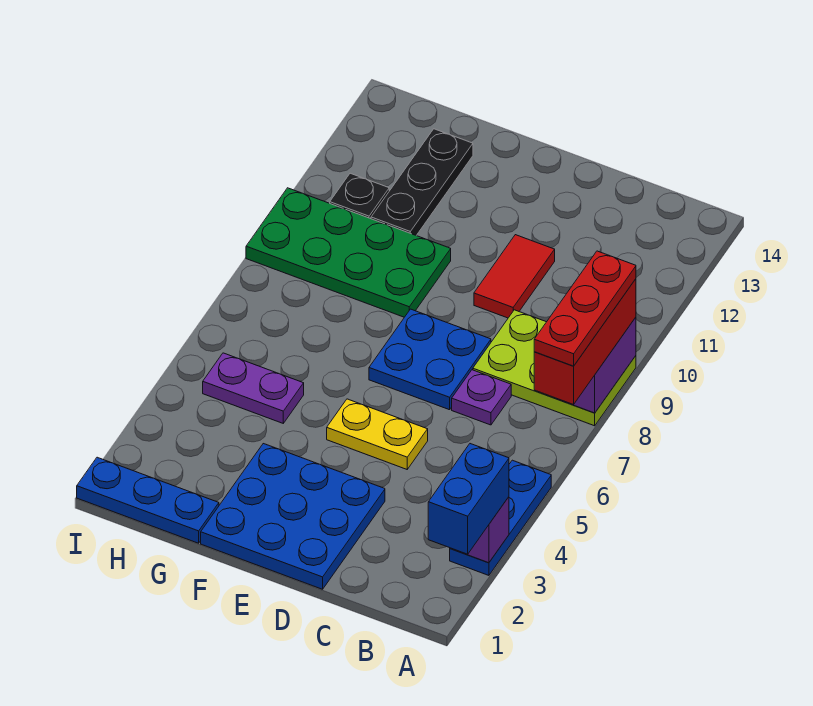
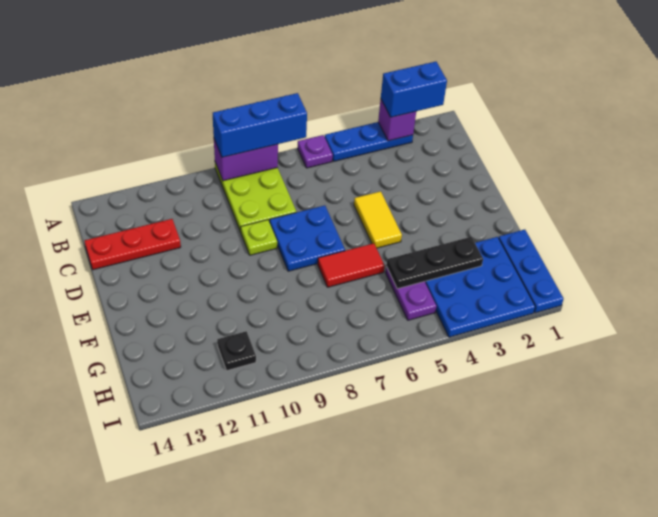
red brick A7:A9 level 3 -> blue brick A7:A9 level 3
red plate A7:A9 level 4 -> red plate C12:C14 level 1
purple plate C7 level 1 -> purple plate A6 level 1
blue plate D1:F3 level 1 -> blue plate G2:I4 level 1
yellow plate D5:E5 level 1 -> yellow tile D5:E5 level 1
none -> lime plate D9 level 1
red tile D10:D11 level 1 -> red tile F6:F7 level 1
green plate F9:I10 level 1 -> none
black plate G11:G13 level 1 -> black plate G3:G5 level 2

